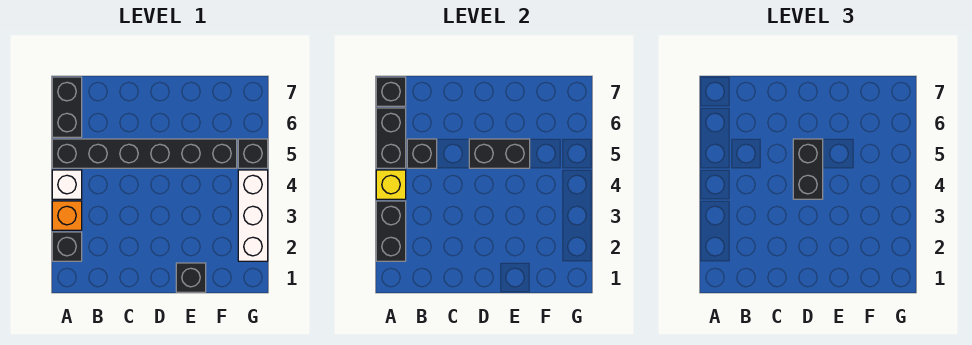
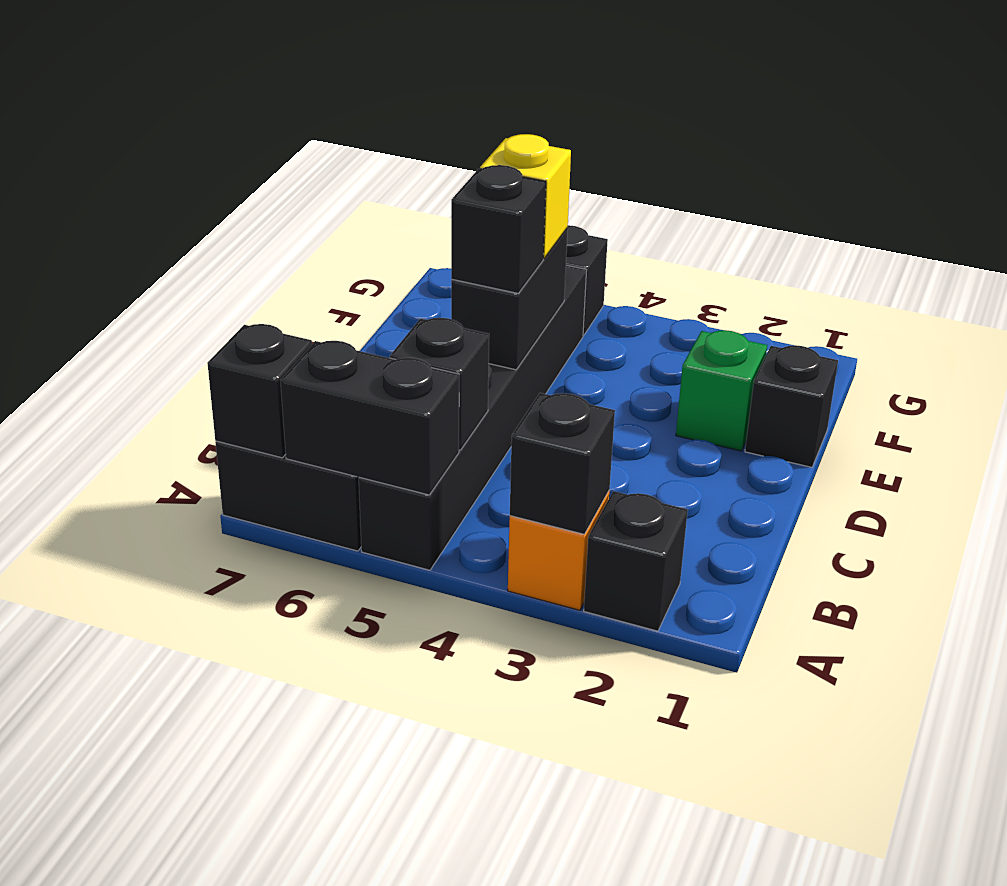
black brick A2:A3 level 2 -> black brick A3 level 2
white brick A4 level 1 -> none
yellow brick A4 level 2 -> yellow brick E5 level 3
black brick D4:D5 level 3 -> black brick D5 level 3
none -> green brick E2 level 1
white brick G2:G4 level 1 -> none

